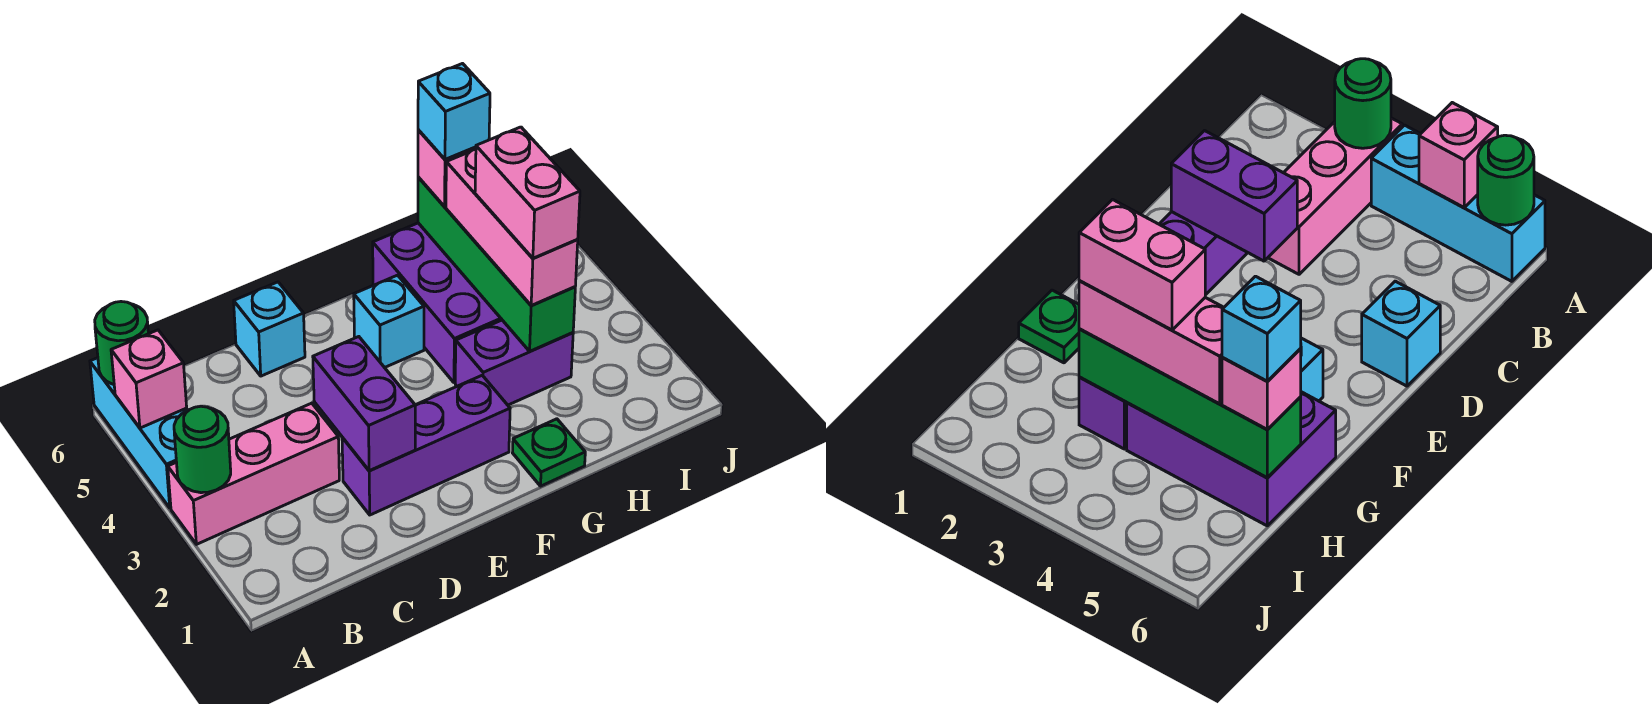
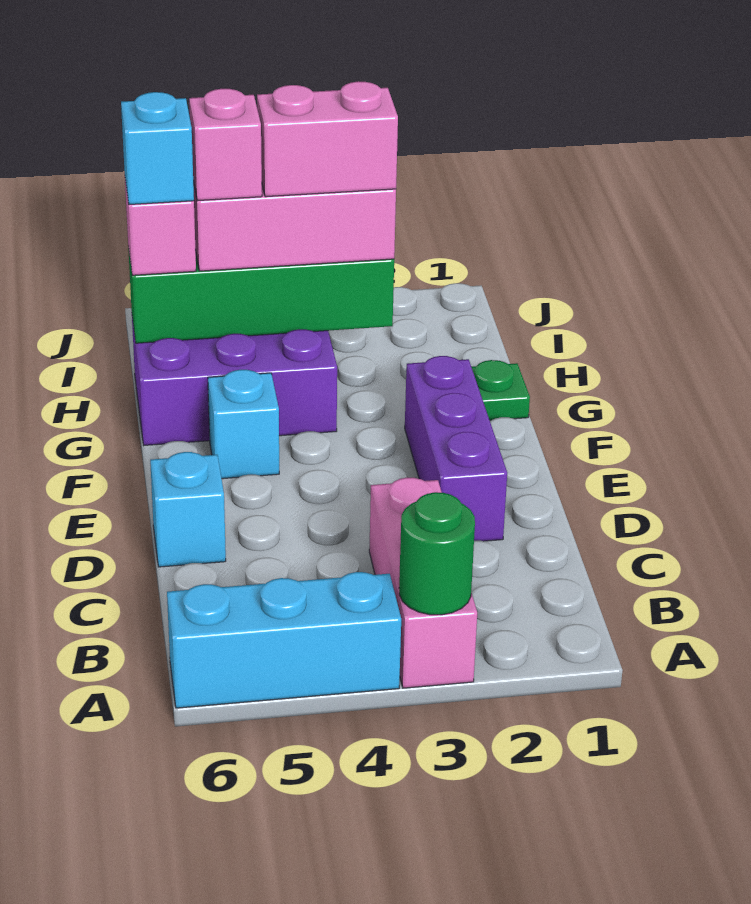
pink brick A5 level 2 -> pink brick H5 level 4
green round brick A6 level 2 -> none
purple brick D2:D3 level 2 -> none
purple brick G3:H3 level 1 -> none

